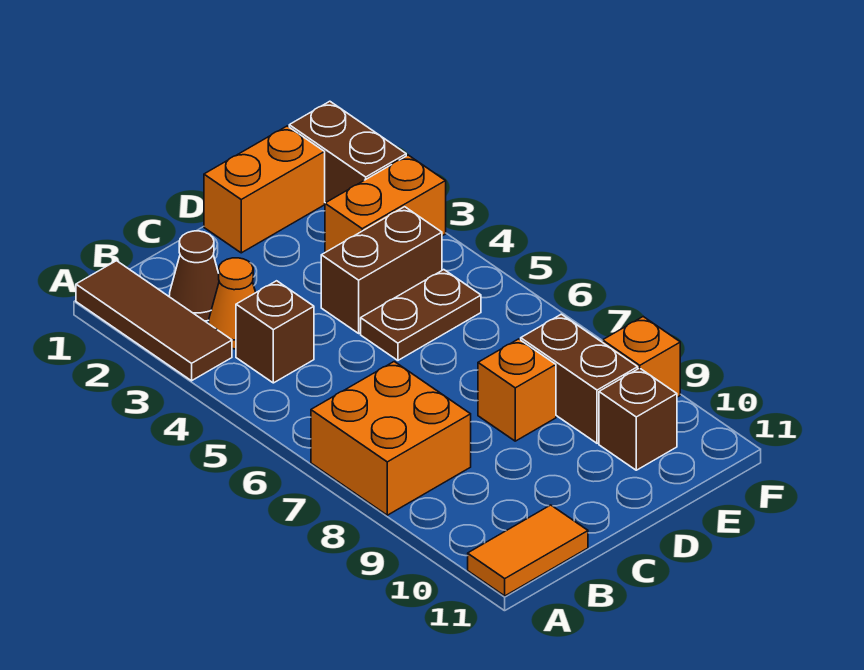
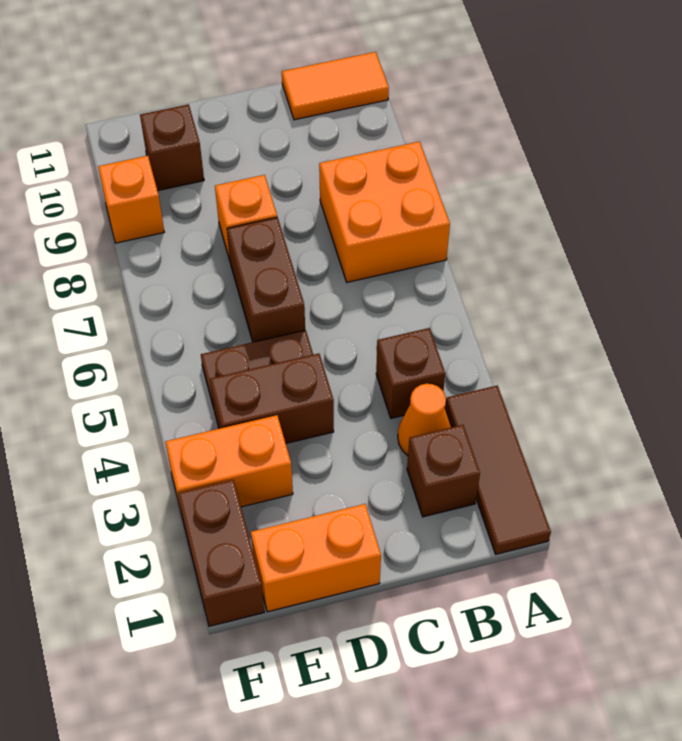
brown cone B2 level 1 -> brown brick B2 level 1
brown brick E8:E9 level 1 -> brown brick D6:D7 level 1

